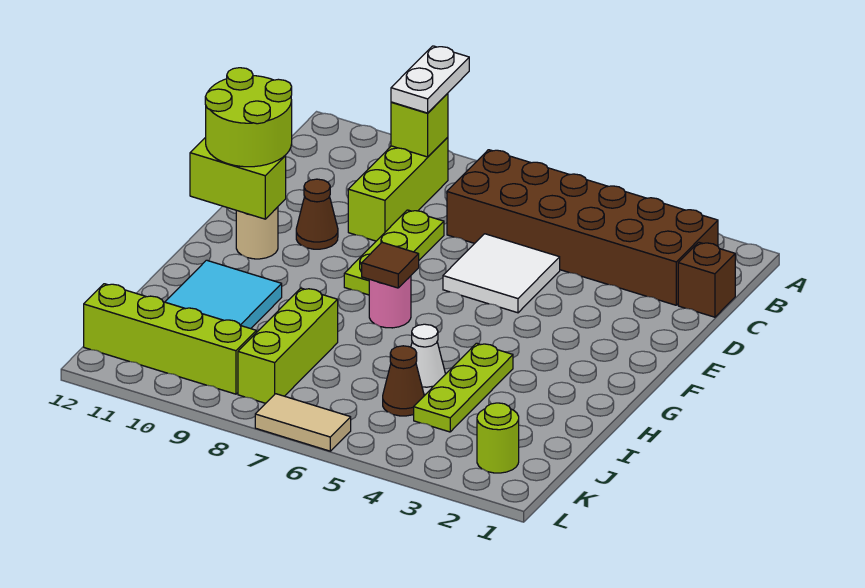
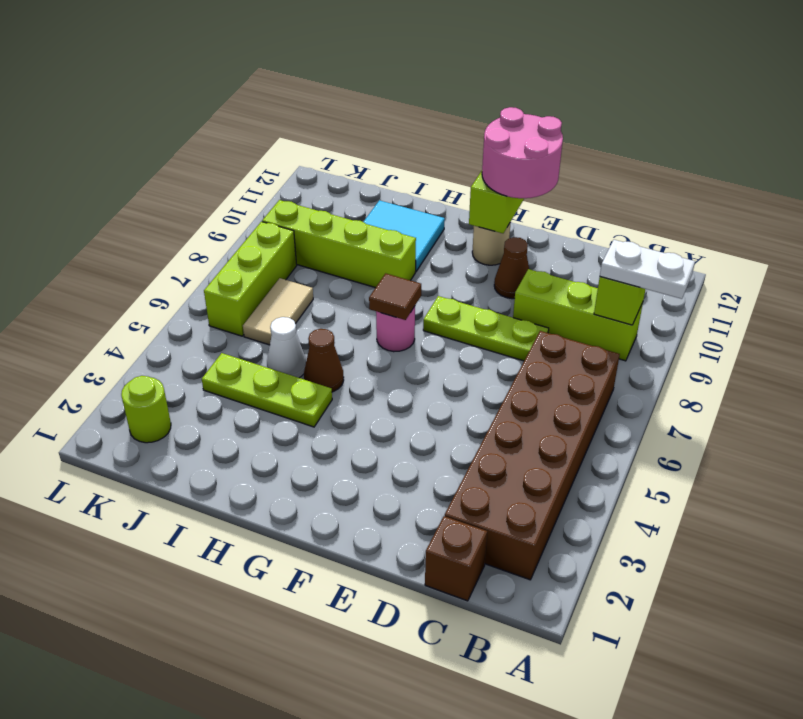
white tile D5:E6 level 1 -> none
lime round brick E11:F12 level 3 -> pink round brick E11:F12 level 3
lime brick I8:K8 level 1 -> lime brick K6:K8 level 1
brown cone J5 level 1 -> brown cone H5 level 1
lime brick K9:K12 level 1 -> lime brick H9:K9 level 1
tan tile L6:L7 level 1 -> tan tile J6:J7 level 1

